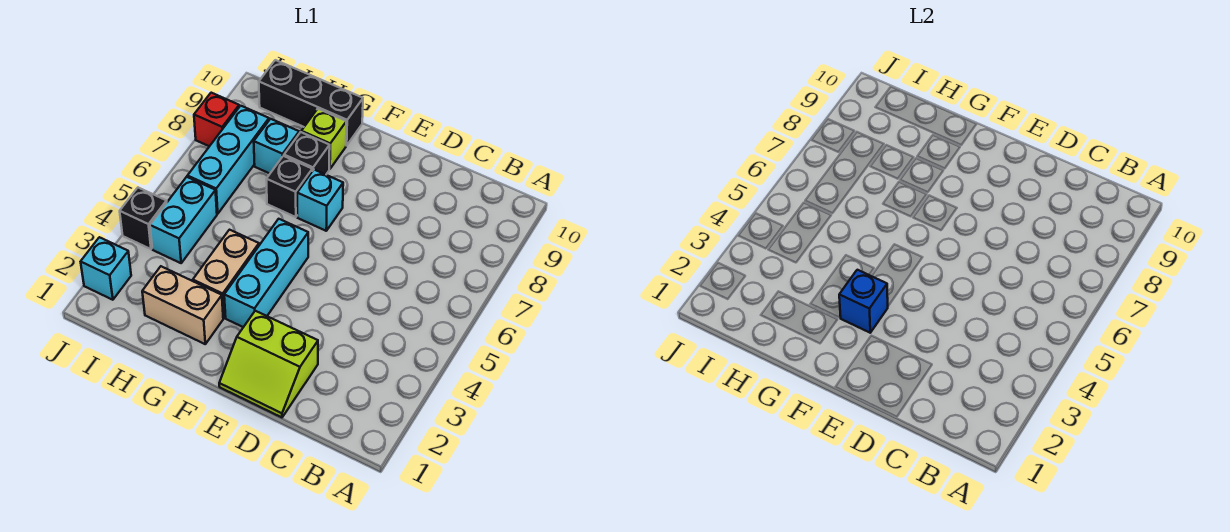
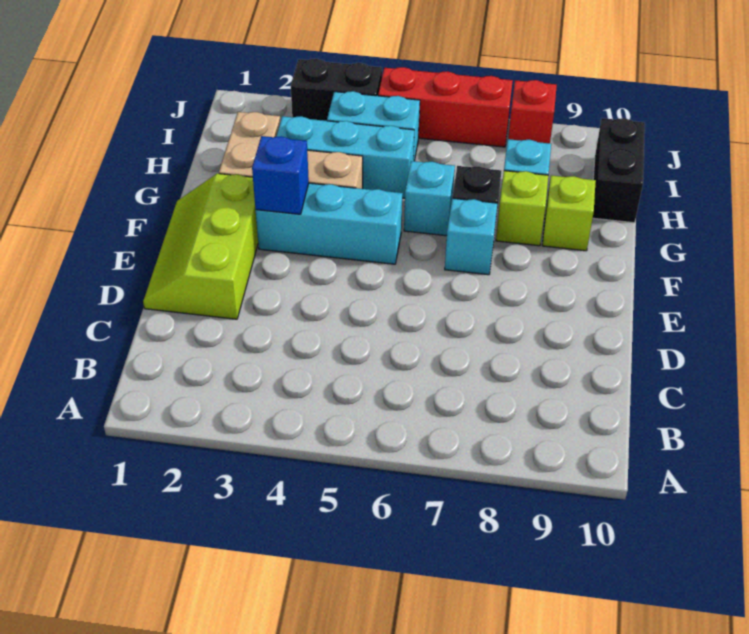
lime slope D1:E2 level 1 top 2 -> lime slope D1:F2 level 1 top 2
black brick G8 level 1 -> lime brick G8 level 1
black brick G10:I10 level 1 -> black brick H10:I10 level 1
cyan brick I6:I8 level 1 -> cyan brick H3:H5 level 1
cyan brick J2 level 1 -> cyan brick G6 level 1
black brick J4 level 1 -> black brick J3:J4 level 1
none -> red brick J5:J7 level 1

